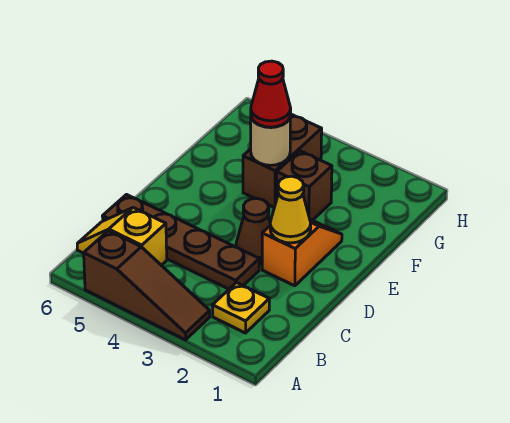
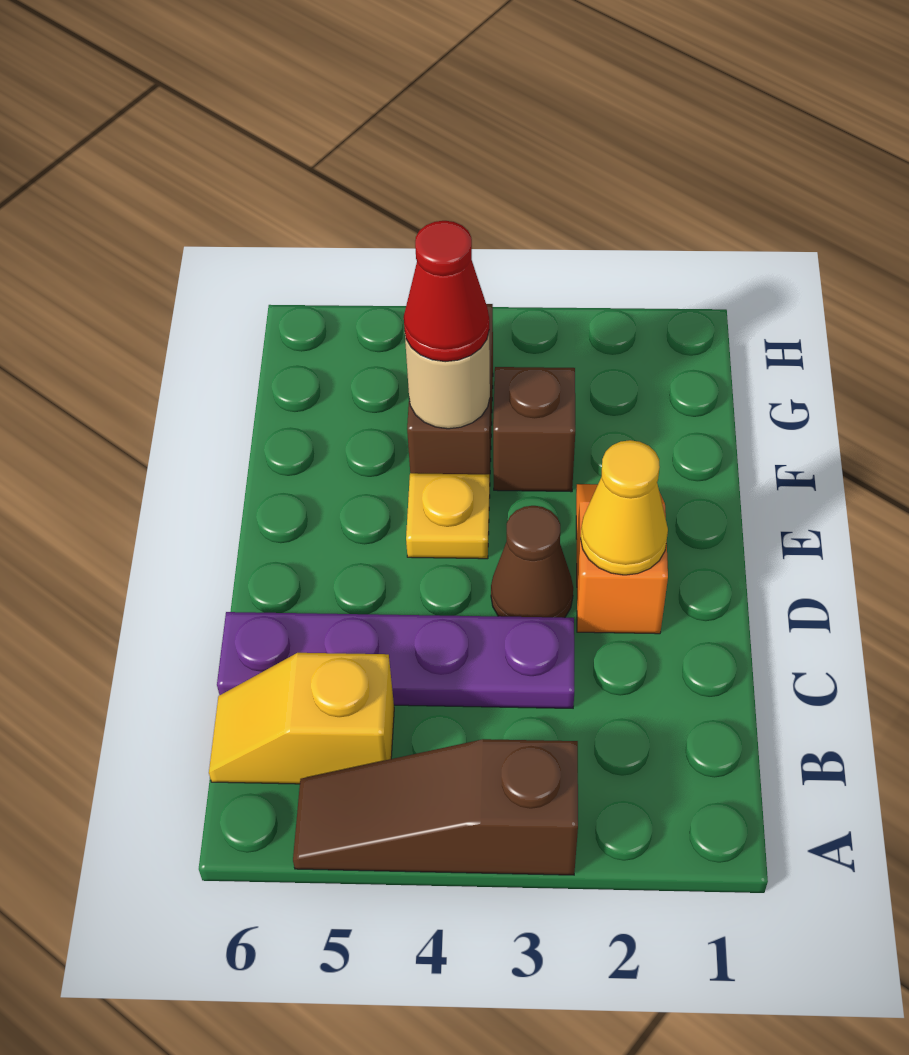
brown slope A3:A5 level 1 top 5 -> brown slope A3:A5 level 1 top 3
yellow plate B2 level 1 -> yellow plate E4 level 1
brown plate C3:C6 level 1 -> purple plate C3:C6 level 1

